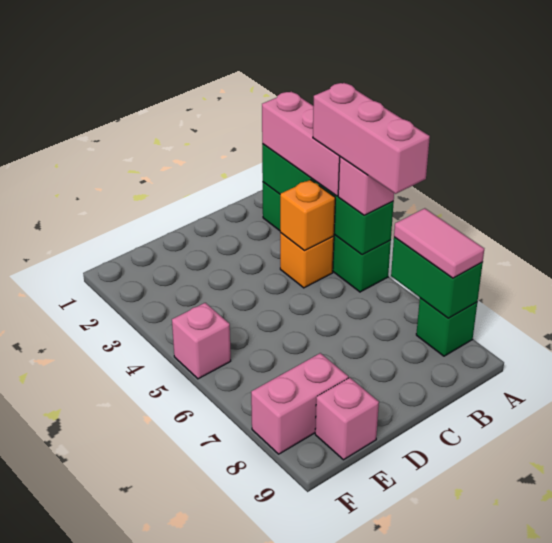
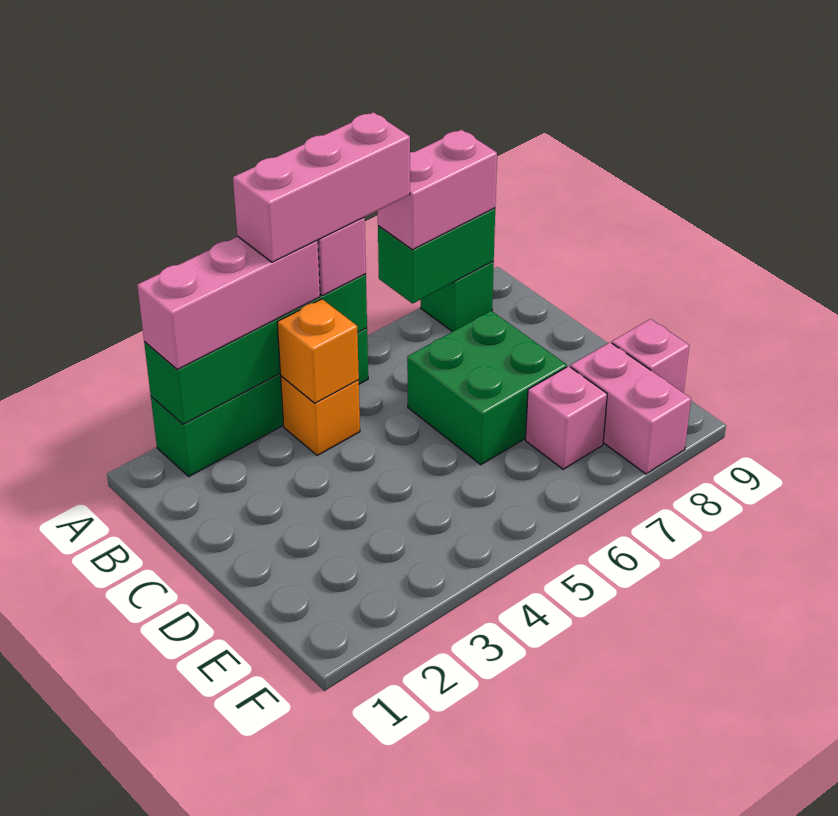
pink tile A7:A8 level 3 -> pink brick A7:A8 level 3
none -> green brick C6:D7 level 1
pink brick F5 level 1 -> pink brick E7 level 1

